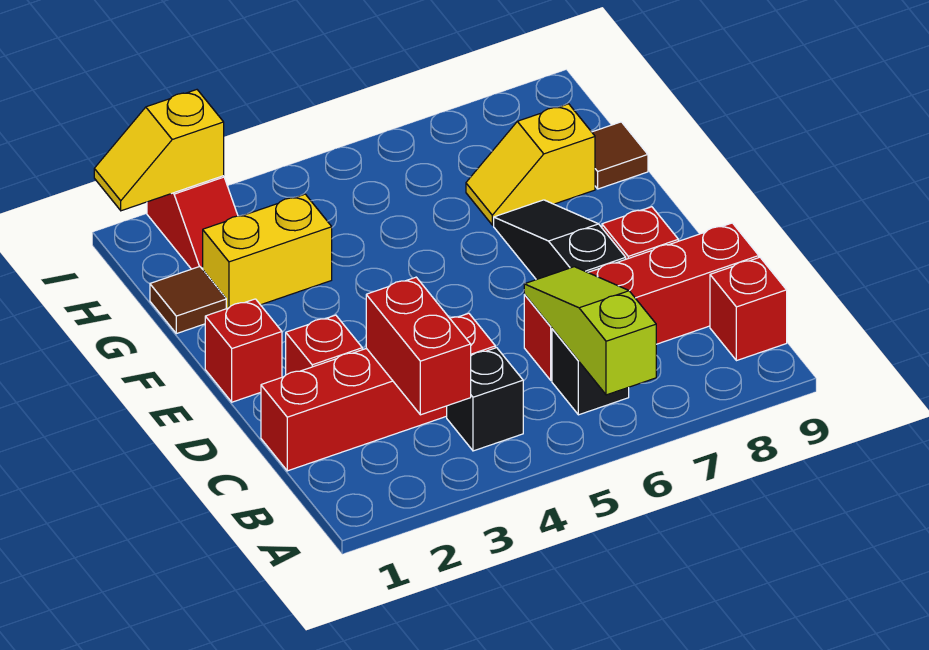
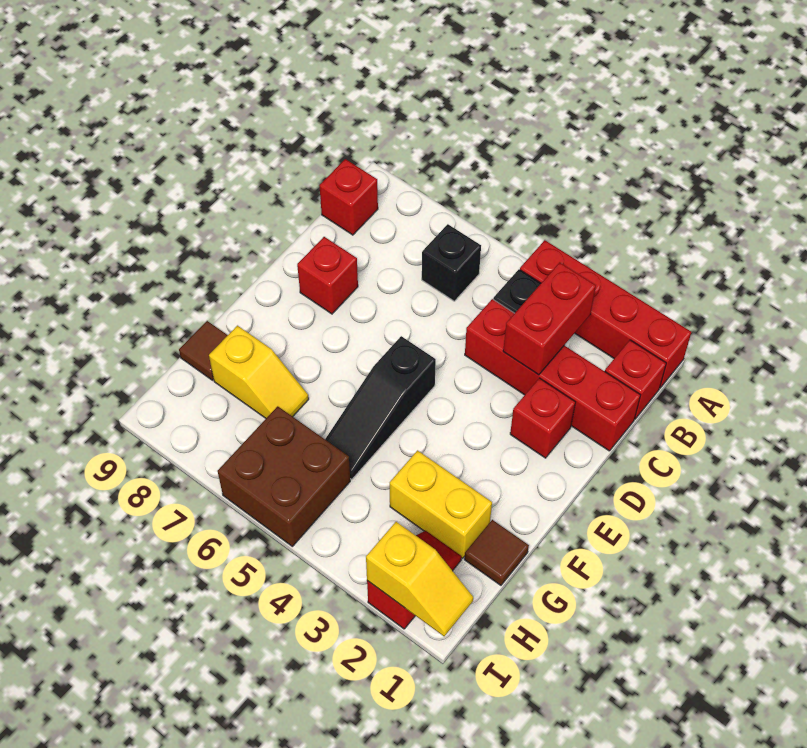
lime slope A6:C6 level 2 top A -> none
red brick C6:C9 level 1 -> red brick A1:A4 level 1
black slope D7:F7 level 1 top D -> black slope E5:G5 level 1 top E
red brick E1 level 1 -> red brick B1 level 1
none -> brown brick H5:I6 level 1

